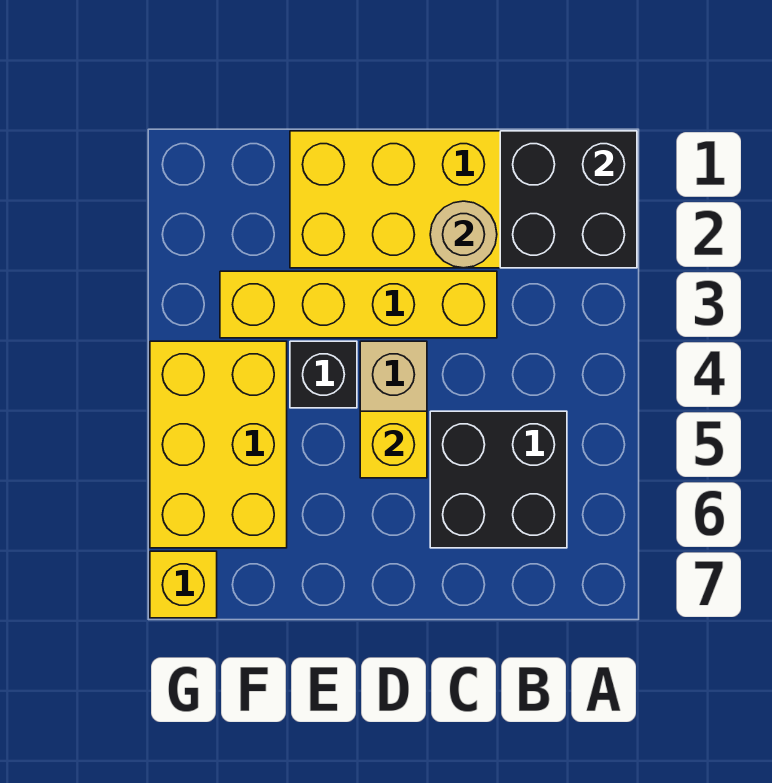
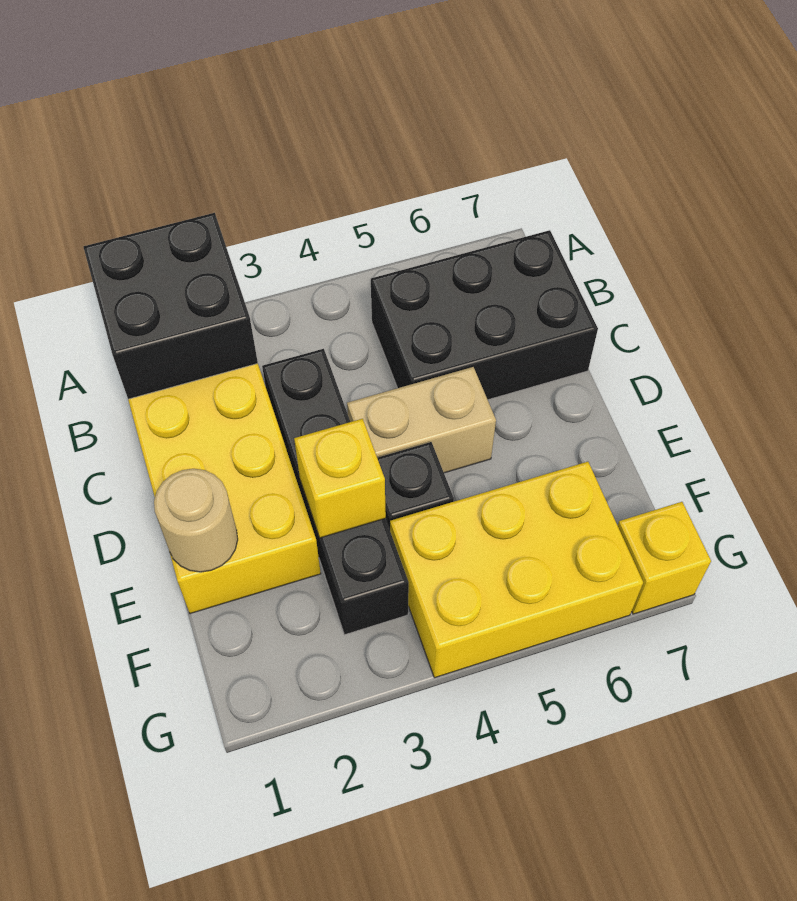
black brick B5:C6 level 1 -> black brick B5:C7 level 1
tan round brick C2 level 2 -> tan round brick E1 level 2
yellow brick C3:F3 level 1 -> black brick C3:F3 level 1
yellow brick D5 level 2 -> yellow brick E3 level 2

